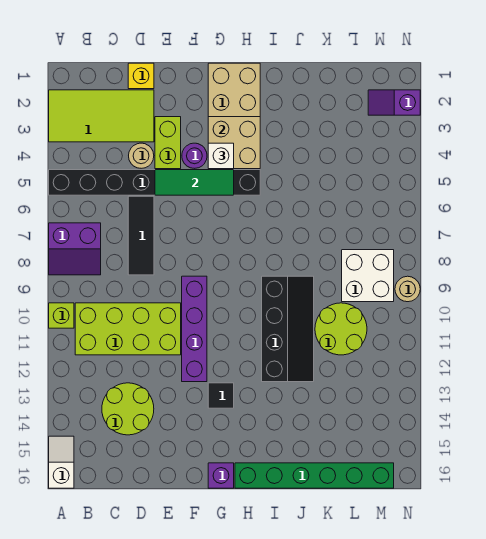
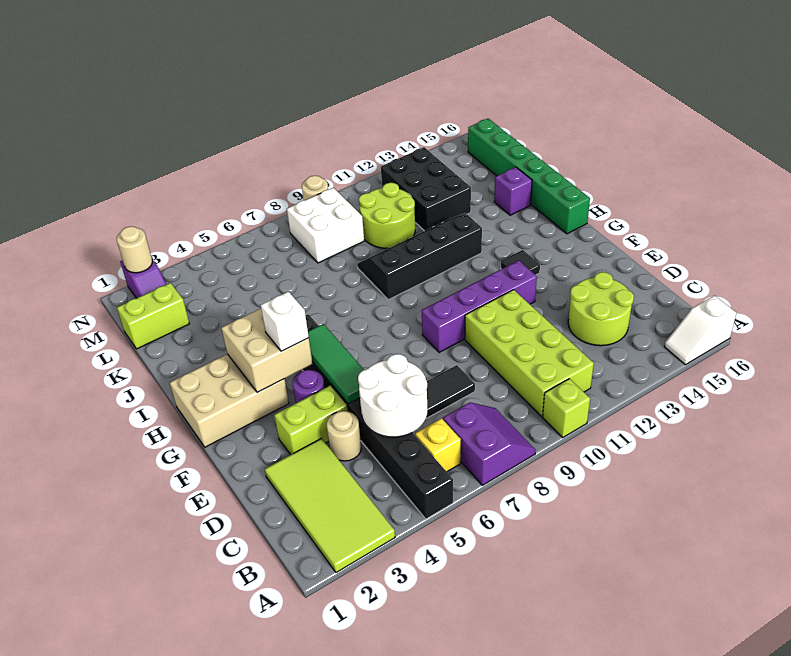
none -> white round brick C5:D6 level 2
yellow brick D1 level 1 -> yellow brick B6 level 1
purple brick G16 level 1 -> purple brick J15 level 1
none -> black brick K12:M13 level 1
none -> lime brick L1:L2 level 1
none -> tan round brick N2 level 2

